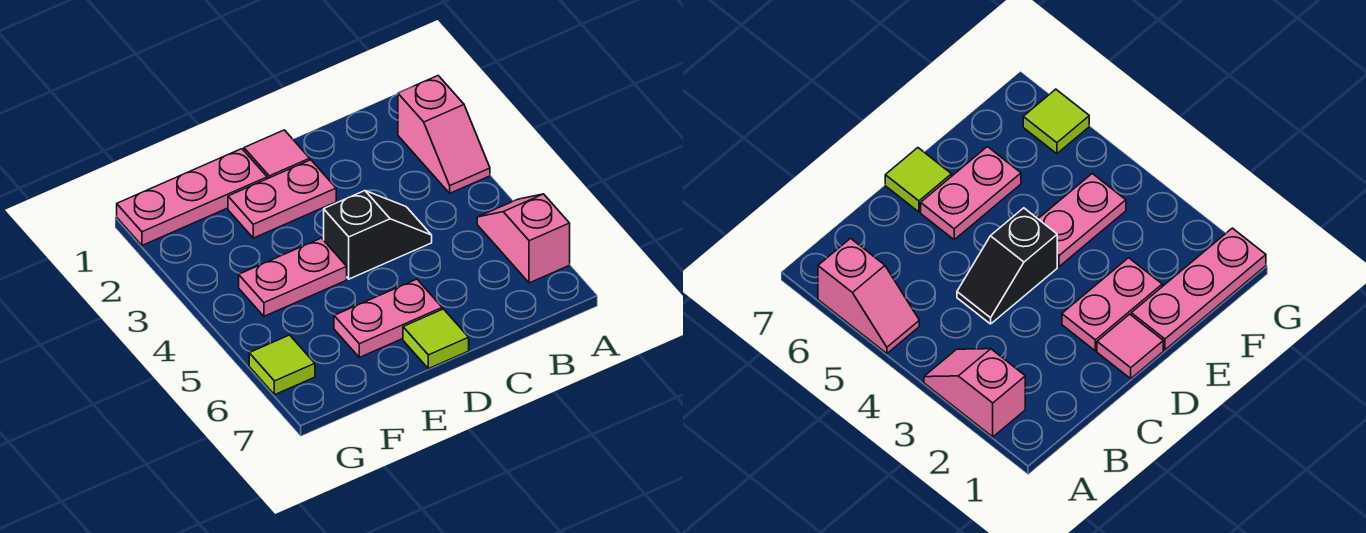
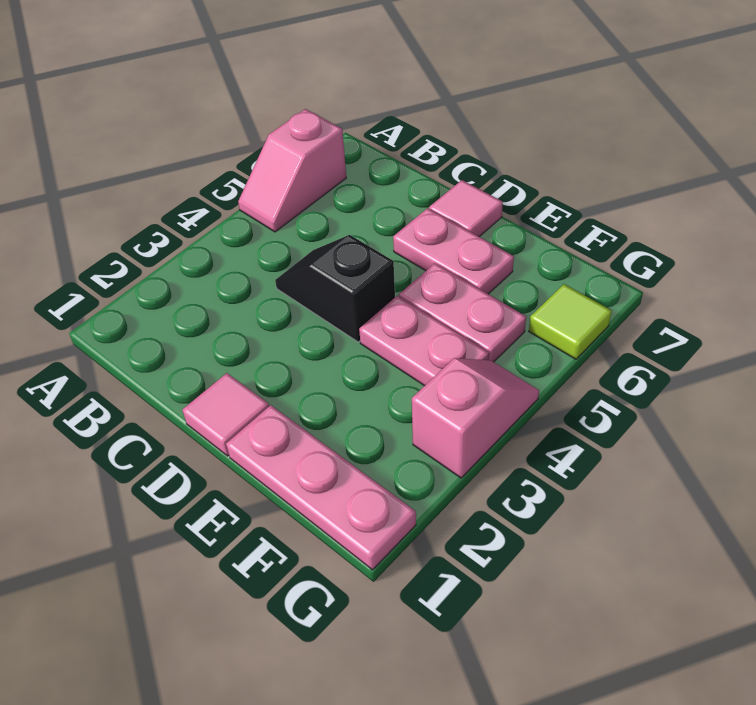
pink slope A2:A3 level 1 top 2 -> pink slope G3:G4 level 1 top 3
pink plate D2:E2 level 1 -> pink plate E5:F5 level 1
lime tile D7 level 1 -> pink tile D7 level 1

